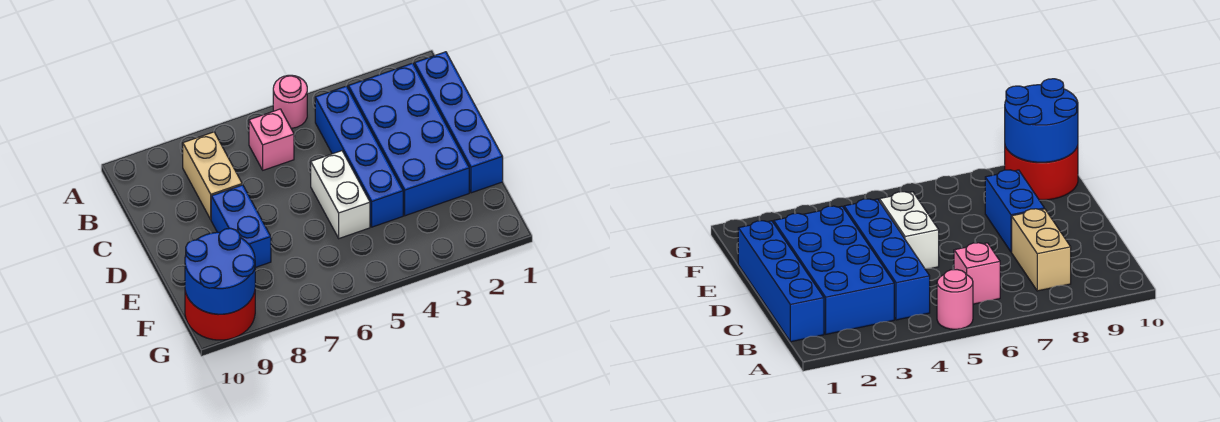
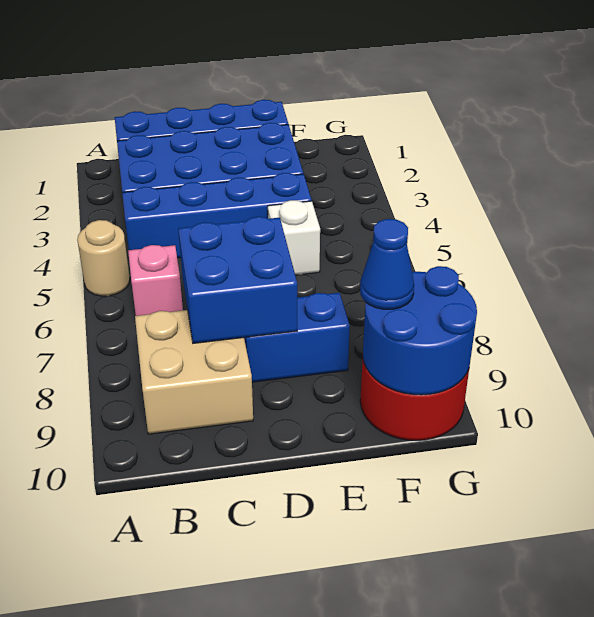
pink round brick A5 level 1 -> tan round brick A5 level 1
tan brick B8:C8 level 1 -> tan brick B8:C9 level 1
none -> blue brick C7:D8 level 2
white brick D5:E5 level 1 -> white brick E5 level 1
none -> blue cone F9 level 3

